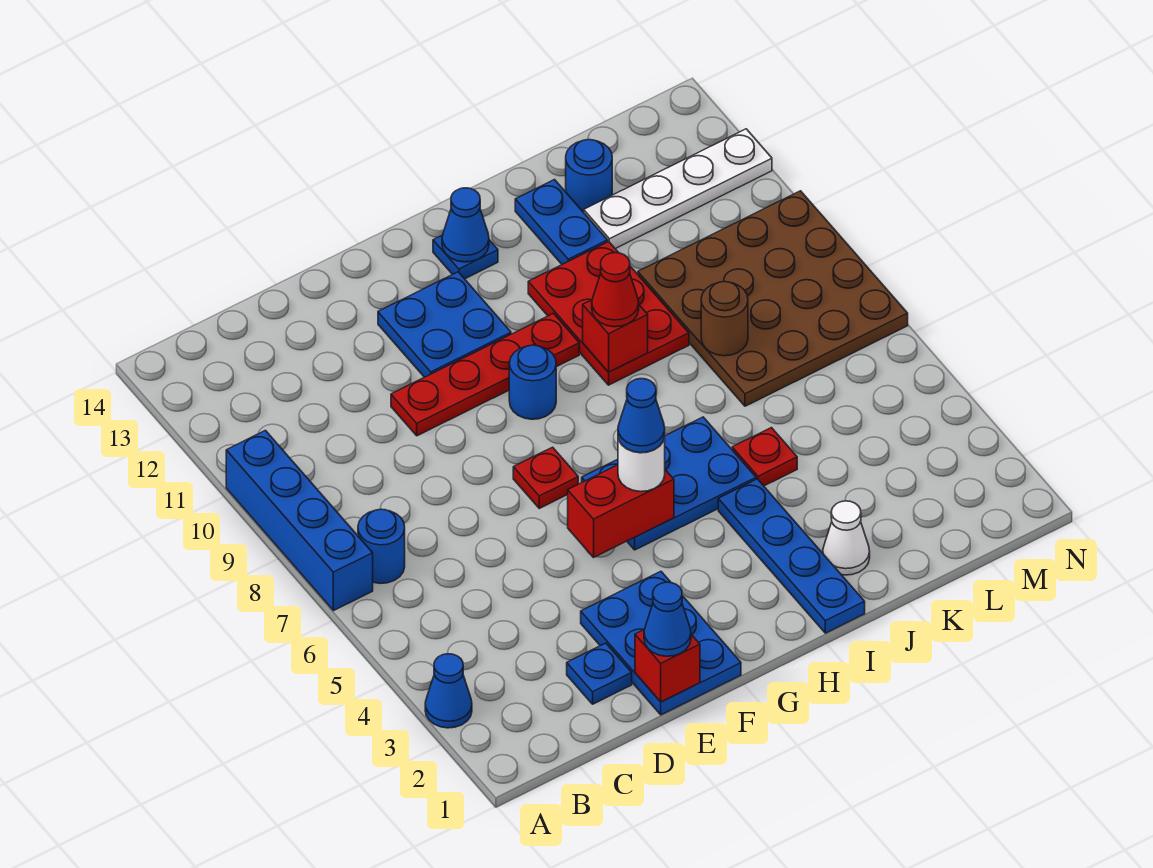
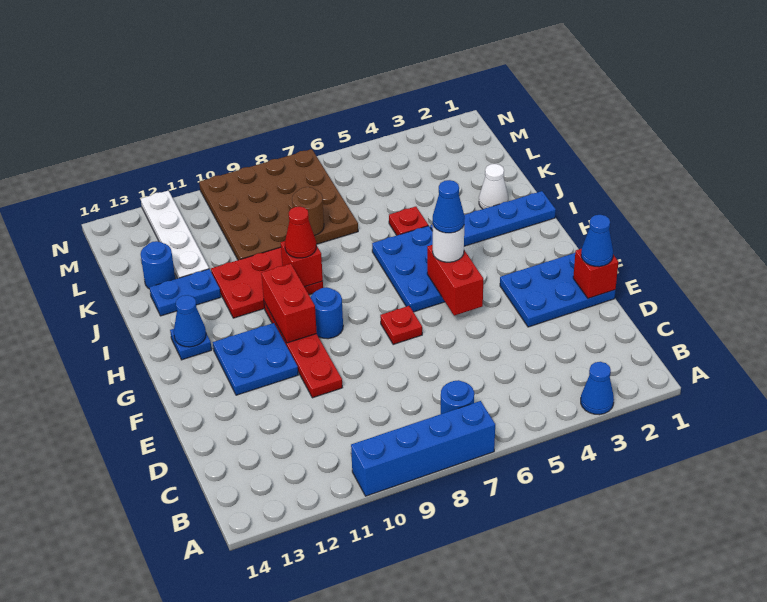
blue plate D2 level 1 -> none
none -> red brick G10:H10 level 2

